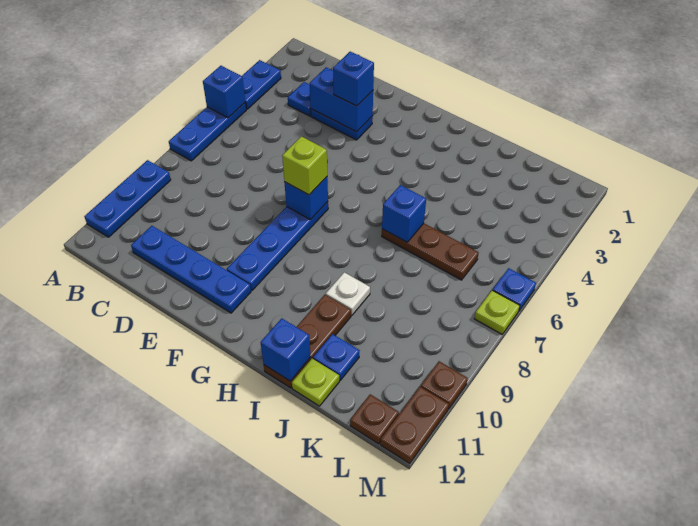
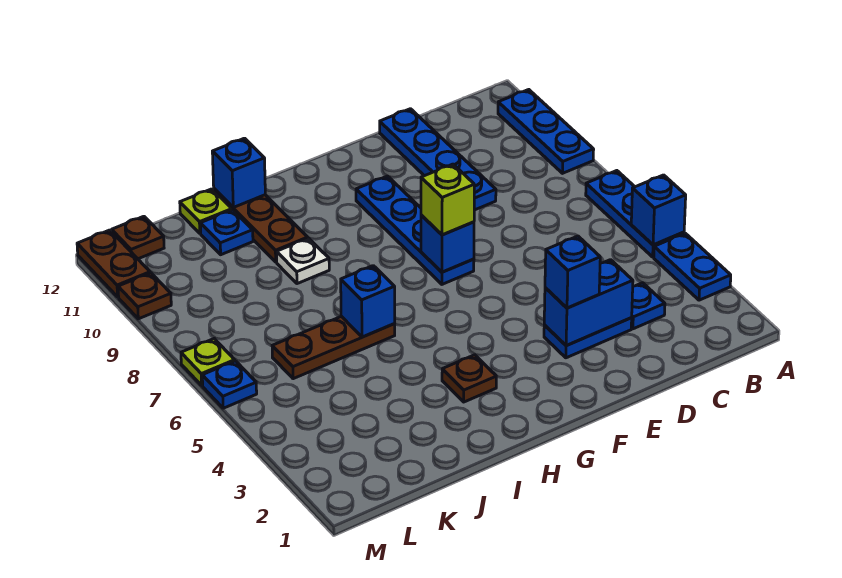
blue plate C11:F11 level 1 -> blue plate D9:D12 level 1
none -> brown plate H3 level 1

